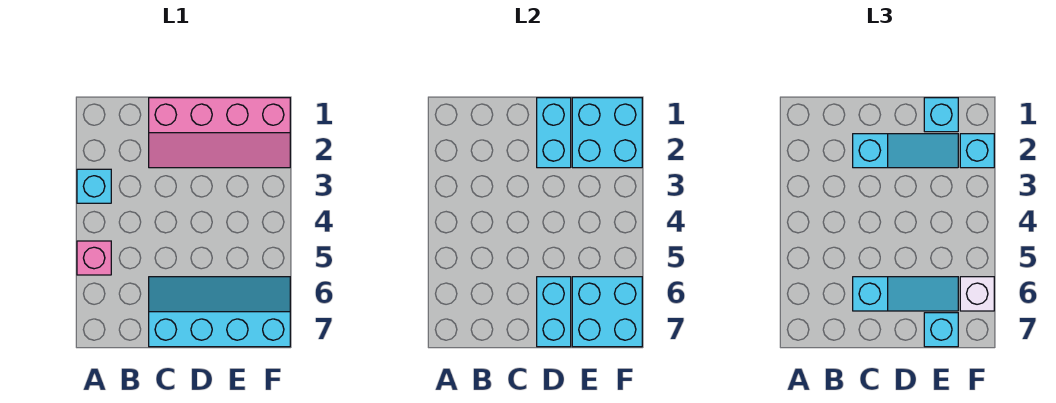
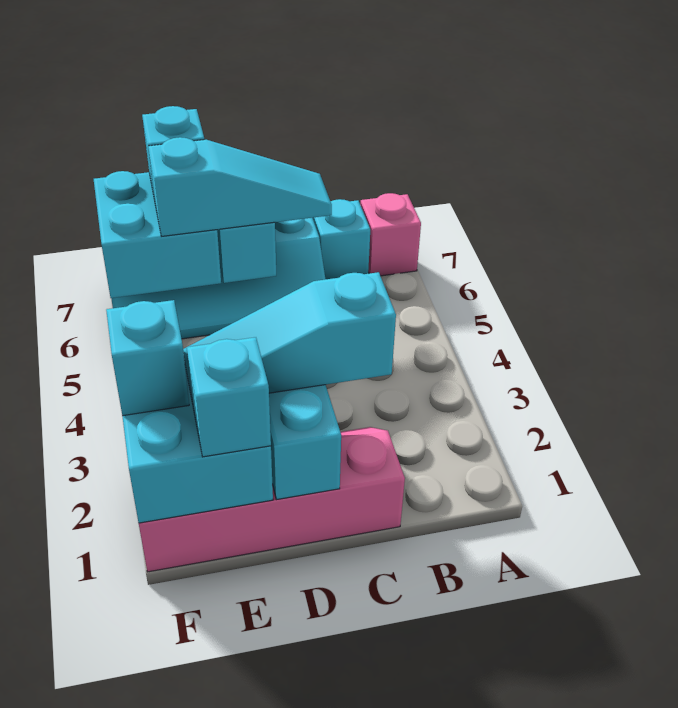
cyan brick A3 level 1 -> cyan brick B7 level 1
pink brick A5 level 1 -> pink brick A7 level 1
cyan slope C6:E6 level 3 top C -> cyan slope C6:E6 level 3 top E
white brick F6 level 3 -> none

